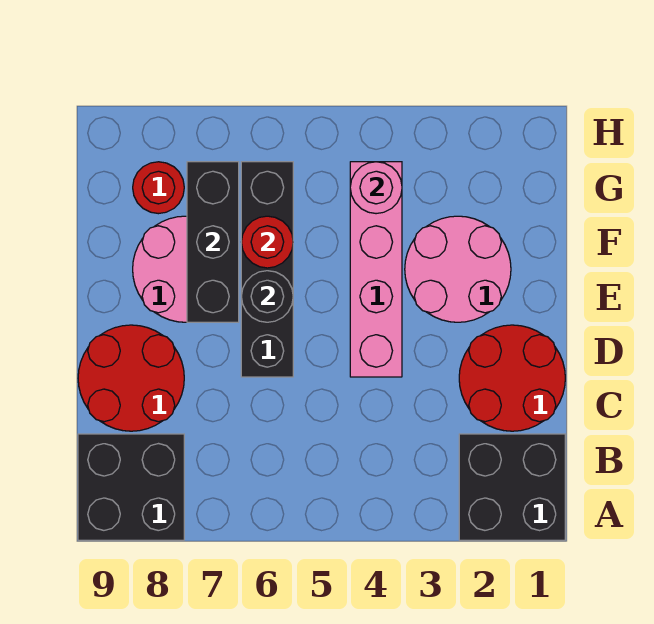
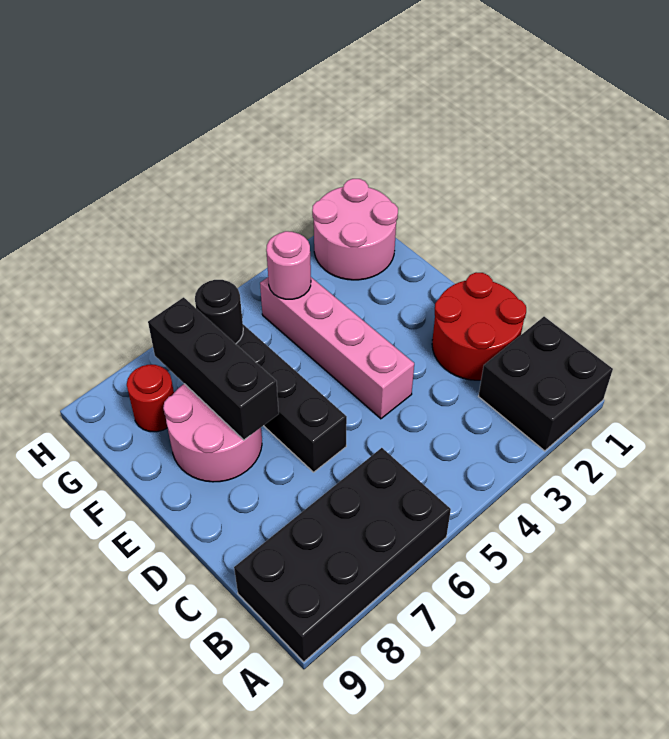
black brick A8:B9 level 1 -> black brick A6:B9 level 1
red round brick C8:D9 level 1 -> none
pink round brick E2:F3 level 1 -> pink round brick G1:H2 level 1
black round brick E6 level 2 -> black round brick G6 level 2
red round brick F6 level 2 -> none

